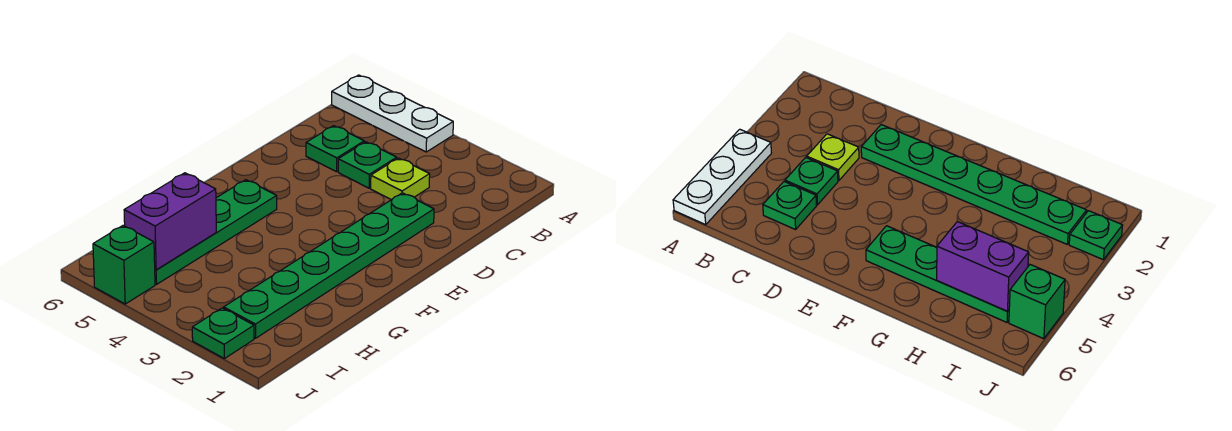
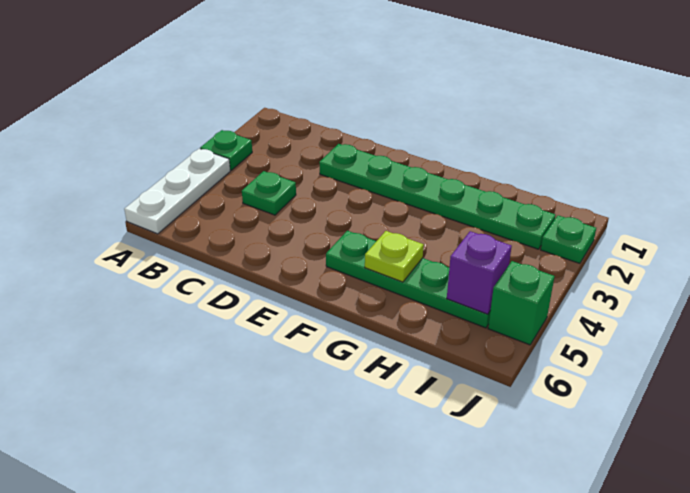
lime plate C3 level 1 -> lime plate G5 level 2
green plate C5 level 1 -> green plate A3 level 1
purple brick H5:I5 level 2 -> purple brick I5 level 2

